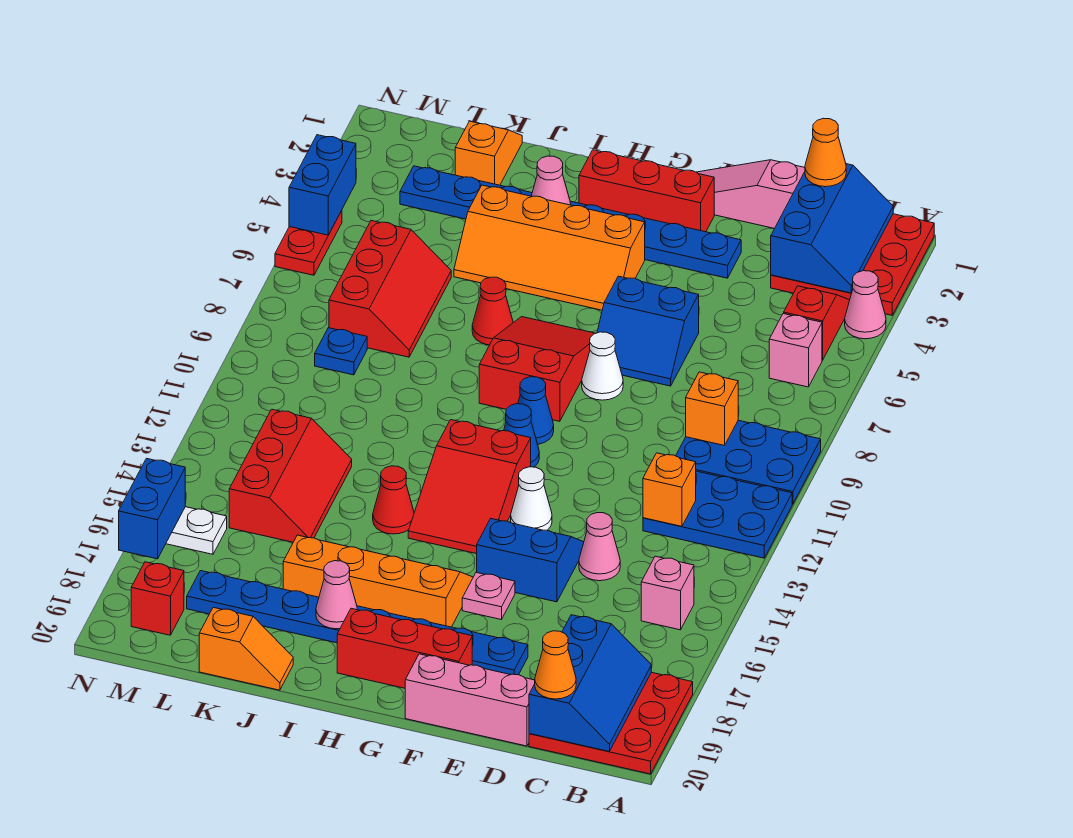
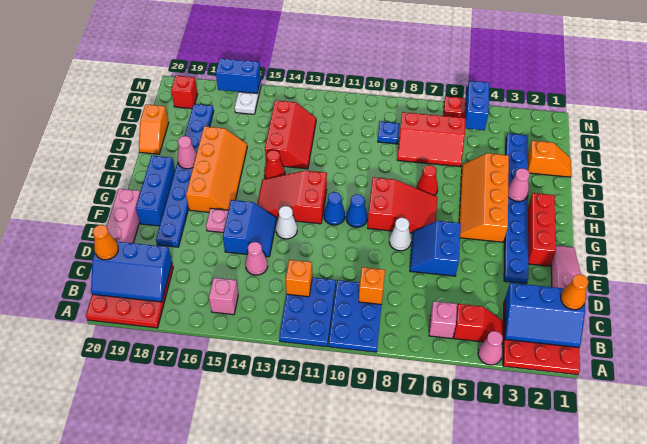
red brick F19:H19 level 1 -> blue brick F19:H19 level 1
red slope K13:L15 level 1 top L -> red slope J13:L14 level 1 top 14
blue brick N4:N5 level 2 -> blue brick M5:N5 level 2

